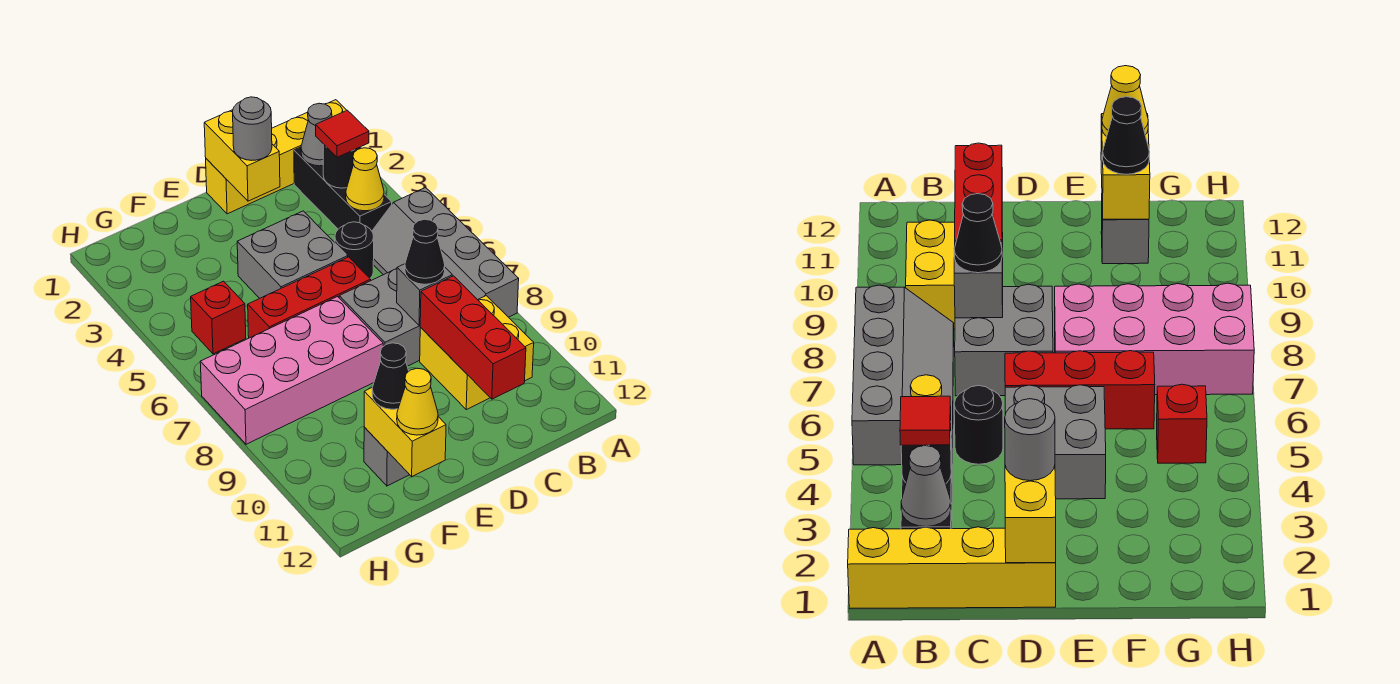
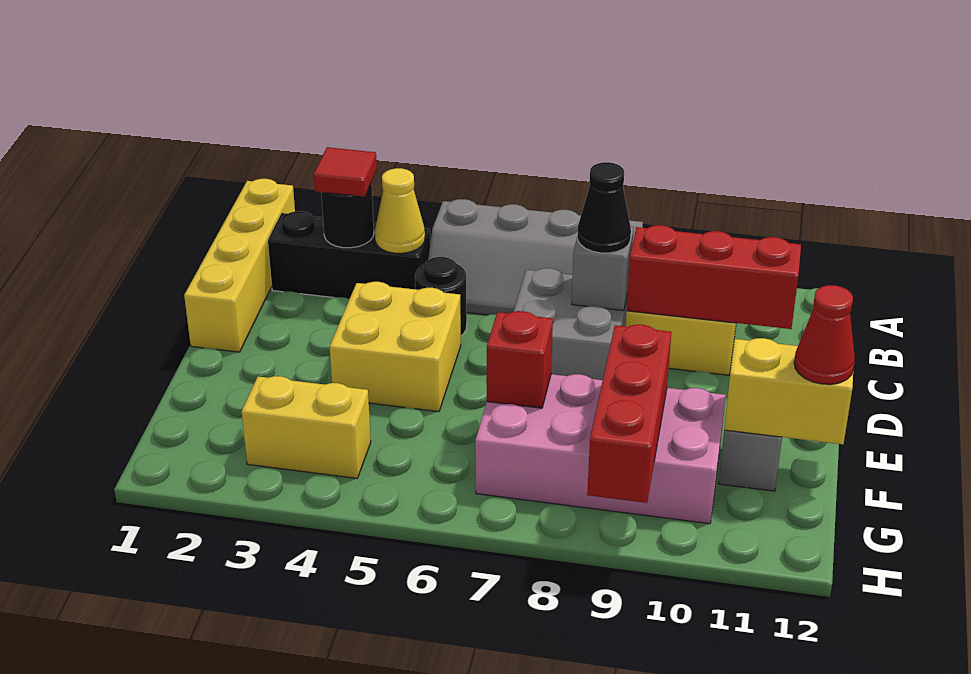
grey cone B2 level 2 -> none
yellow brick D1:D2 level 2 -> yellow brick G3:G4 level 1
grey round brick D2 level 3 -> none
grey brick D4:E5 level 1 -> yellow brick D4:E5 level 1
red brick D6:F6 level 1 -> red brick F9:H9 level 2
pink brick E7:H8 level 1 -> pink brick F7:G10 level 1
black cone F11 level 3 -> none
yellow cone F12 level 3 -> red cone F12 level 3
red brick G5 level 1 -> red brick F7 level 2

